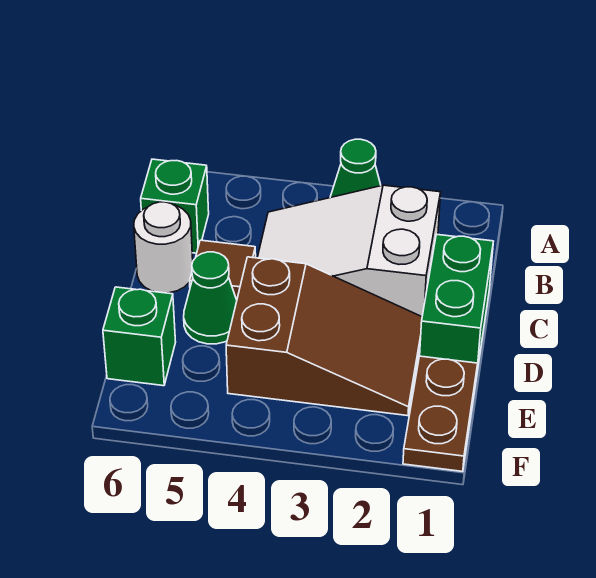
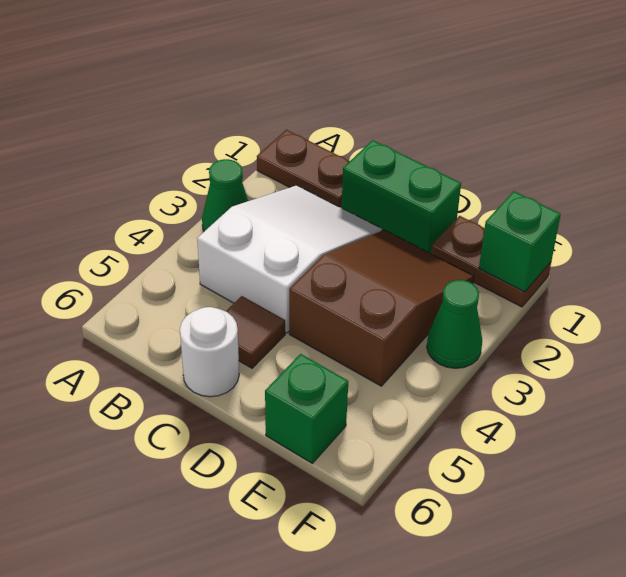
none -> brown plate A1:B1 level 1
white slope B2:C4 level 1 top 2 -> white slope B2:C4 level 1 top 4
green brick B6 level 1 -> green brick F1 level 2
green cone D5 level 1 -> green cone F3 level 1

